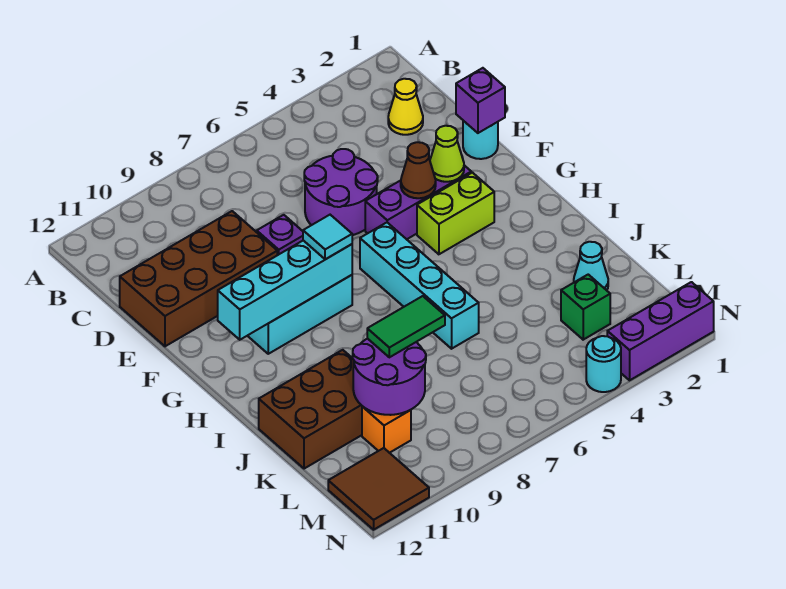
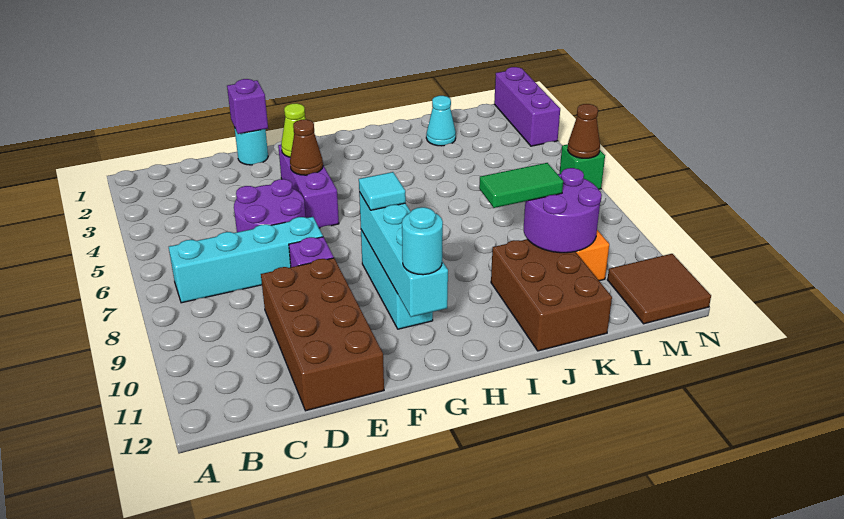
yellow cone C2 level 1 -> none
lime brick G3:G4 level 1 -> none
cyan brick G6:J6 level 1 -> cyan brick B7:E7 level 1
green tile K8:K9 level 3 -> green tile J9:K9 level 3
green brick L3 level 1 -> green brick N6 level 1
cyan round brick N4 level 1 -> cyan round brick G11 level 3
none -> brown cone N6 level 2

